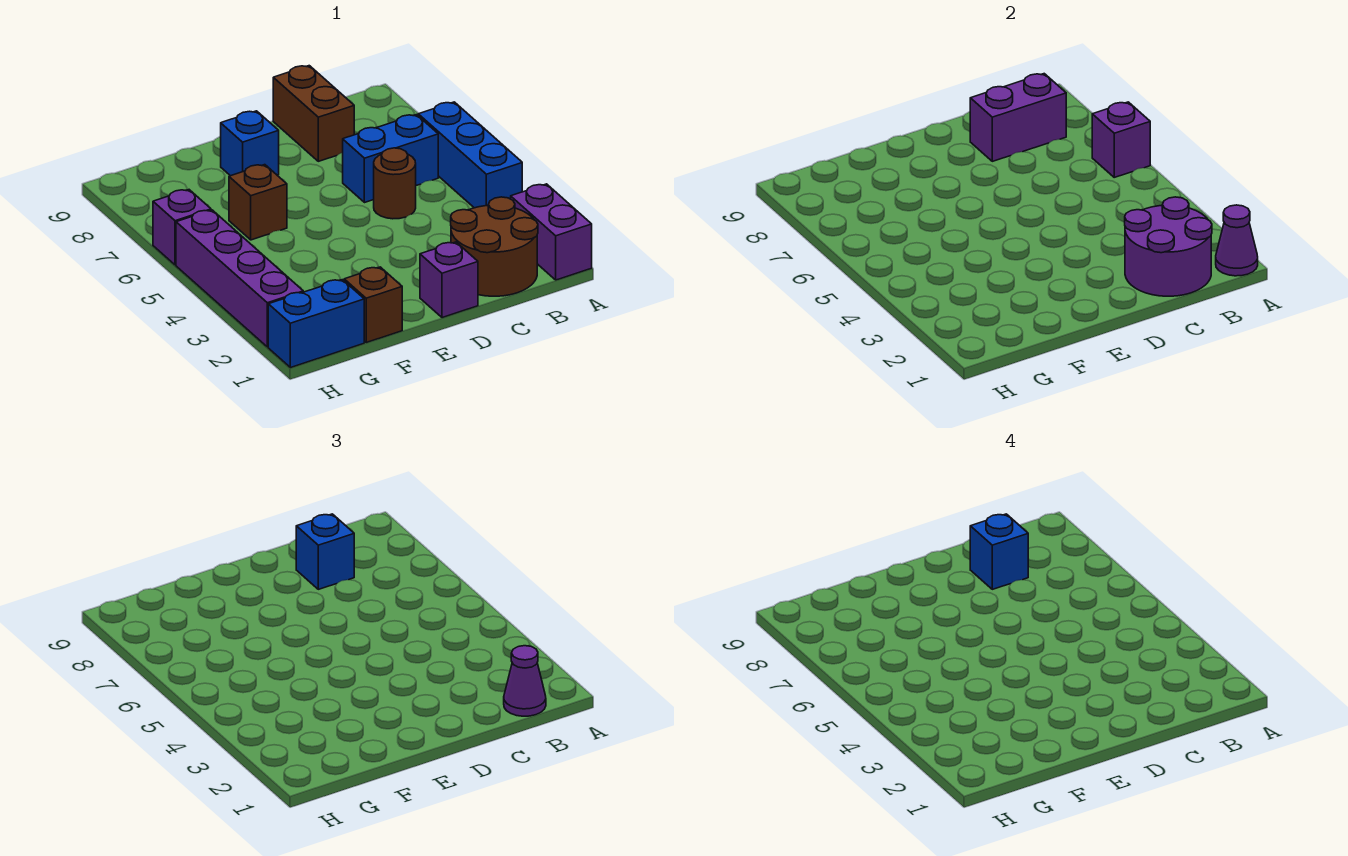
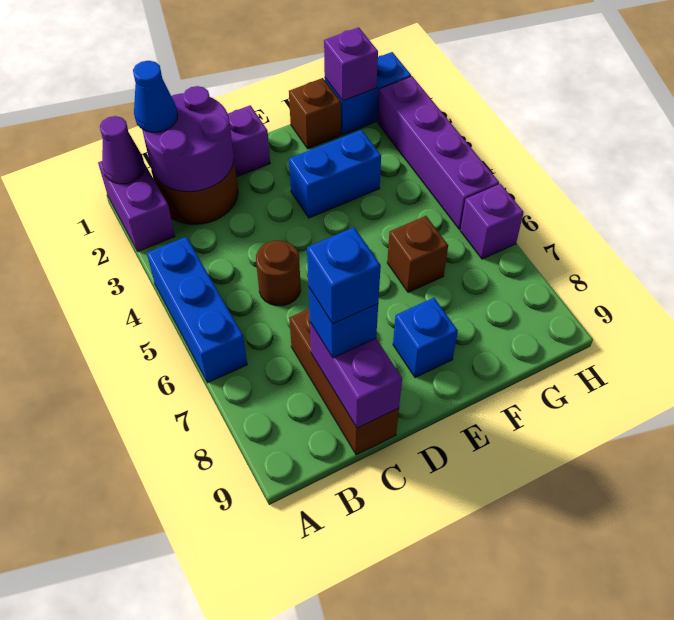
purple brick A6 level 2 -> purple brick G1 level 2
purple cone B1 level 3 -> blue cone B1 level 3
blue brick B6:C6 level 1 -> blue brick E3:F3 level 1
purple brick B8:C8 level 2 -> purple brick C8:C9 level 2
brown brick C8:C9 level 1 -> brown brick C7:C9 level 1

